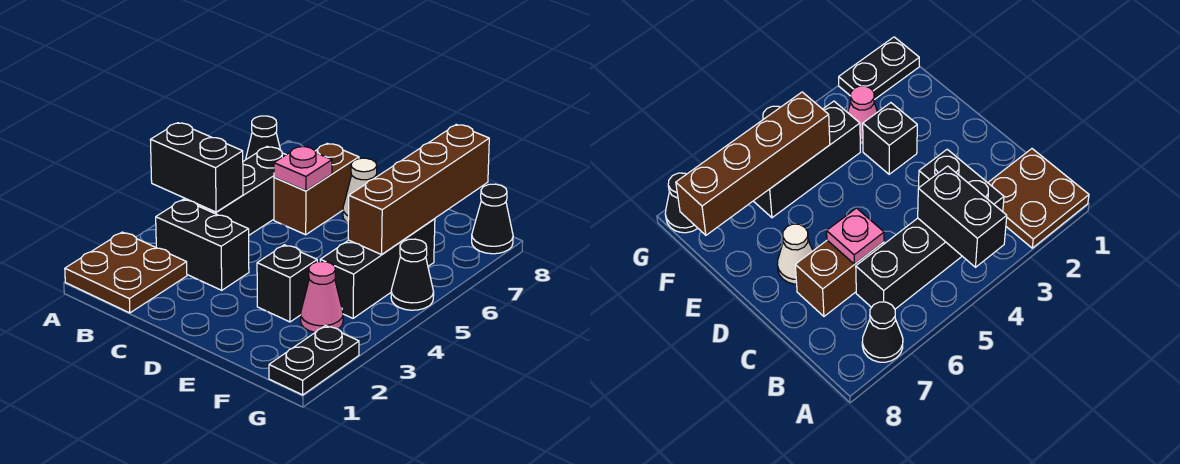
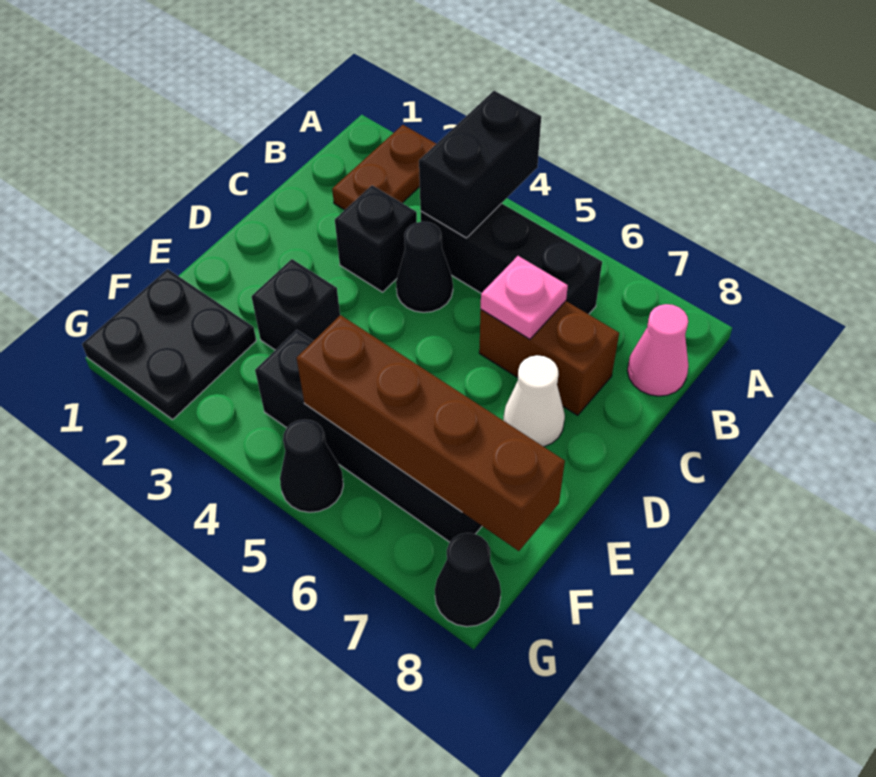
brown plate A1:B2 level 1 -> brown plate A2:B2 level 1
black cone A7 level 1 -> black cone C4 level 1
black brick B3:C3 level 1 -> black brick C3 level 1
pink cone F3 level 1 -> pink cone B8 level 1
black brick F4:F6 level 1 -> black brick F4:F7 level 1
black plate G1:G2 level 1 -> black plate F1:G2 level 1

